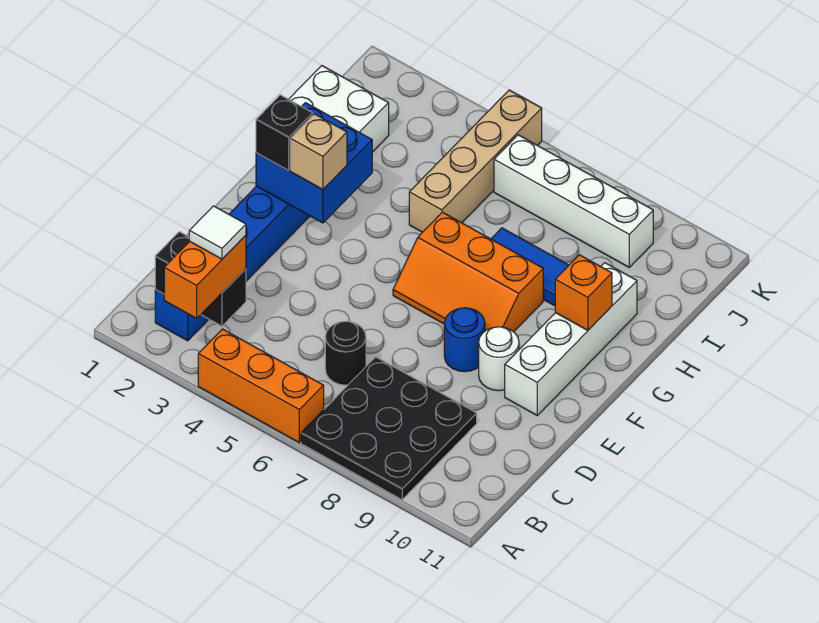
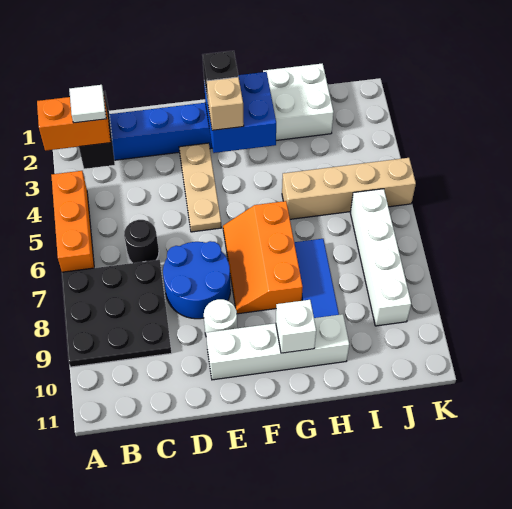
none -> tan plate E3:E5 level 1
blue round brick E8 level 1 -> blue round brick D7:E8 level 1
orange brick G10 level 2 -> white brick G10 level 2

